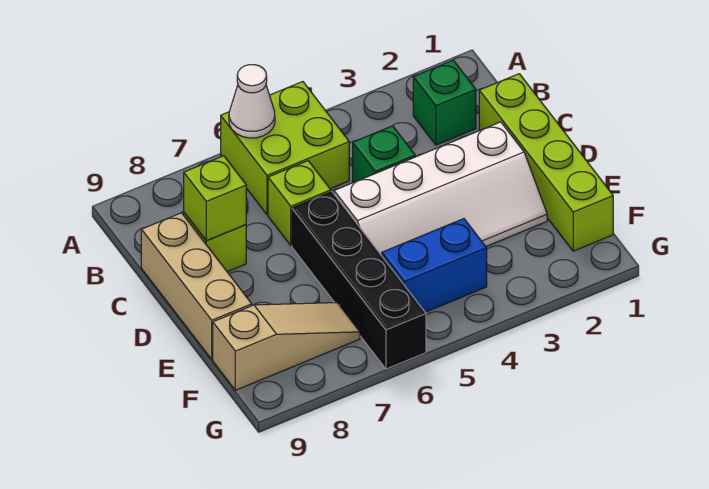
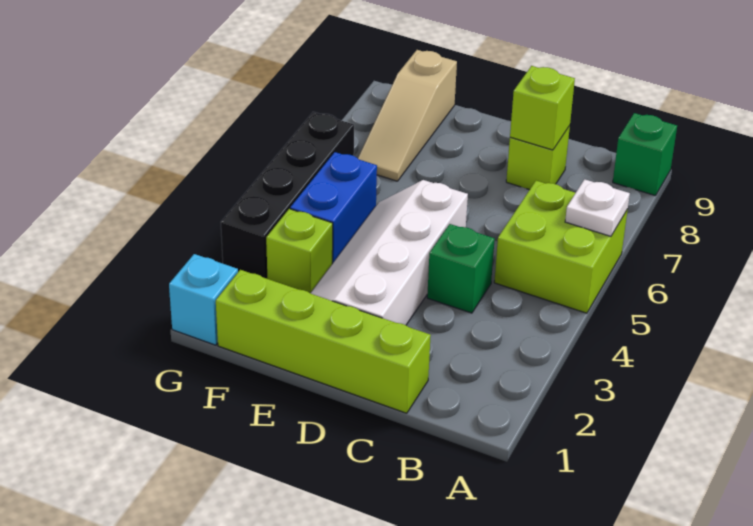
white cone A6 level 2 -> white plate A6 level 2
green brick B2 level 1 -> green brick A9 level 1
lime brick C6 level 1 -> lime brick F3 level 1
tan brick C9:E9 level 1 -> none
black brick D6:G6 level 1 -> black brick G3:G6 level 1
none -> cyan brick G1 level 1

